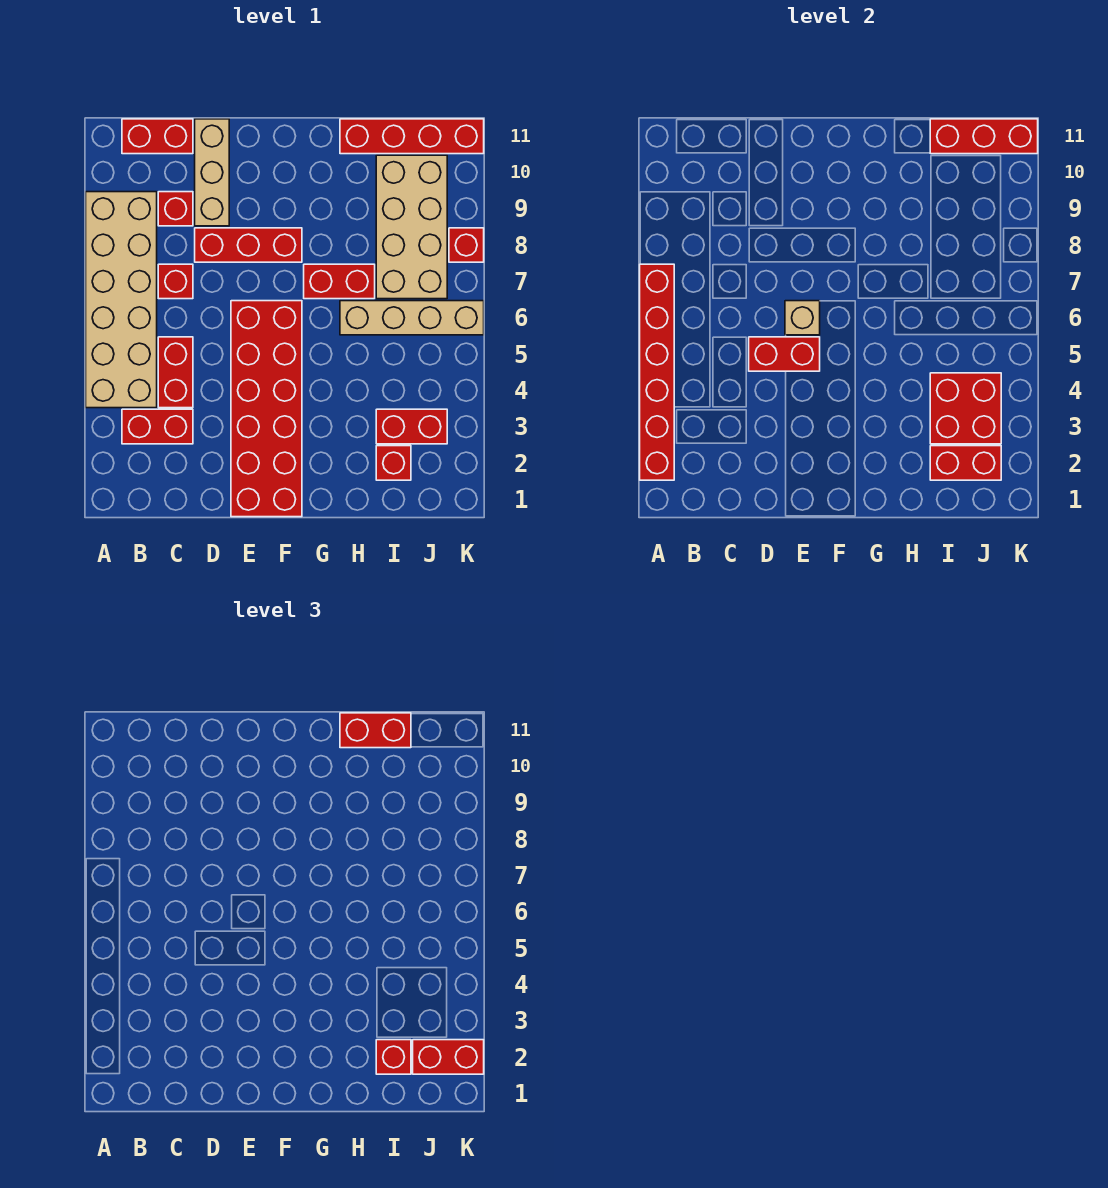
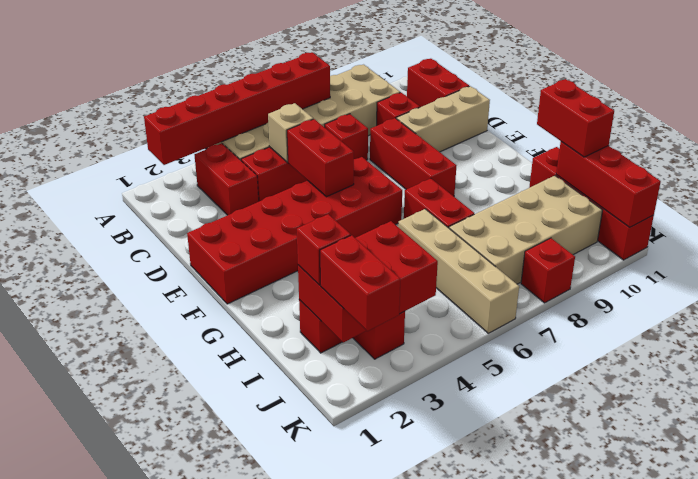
tan brick E6 level 2 -> tan brick C5 level 2

